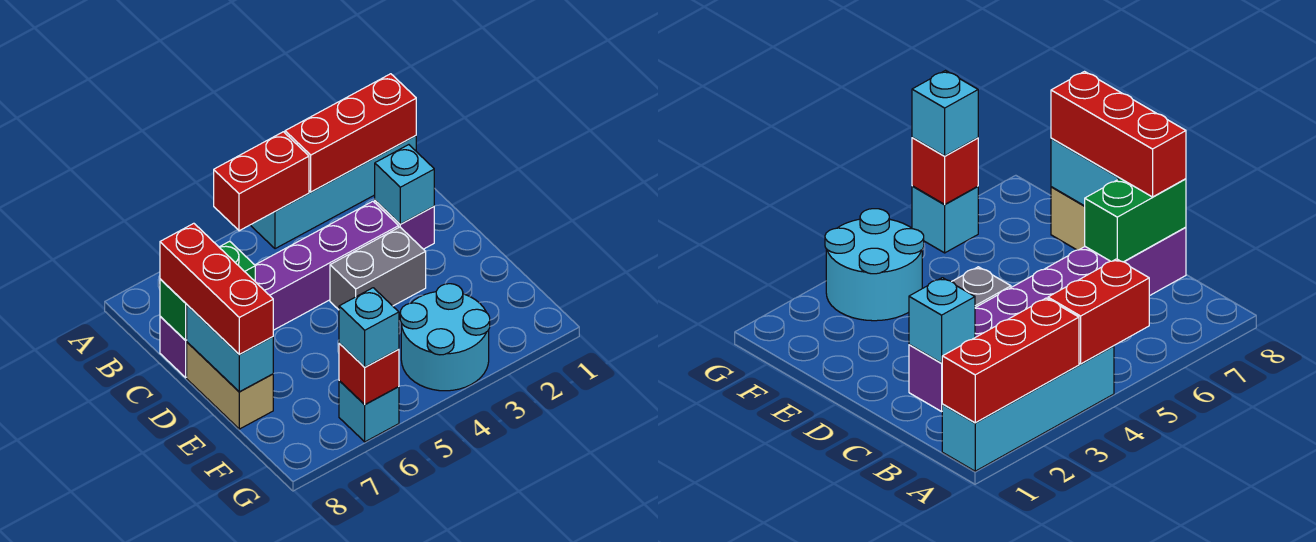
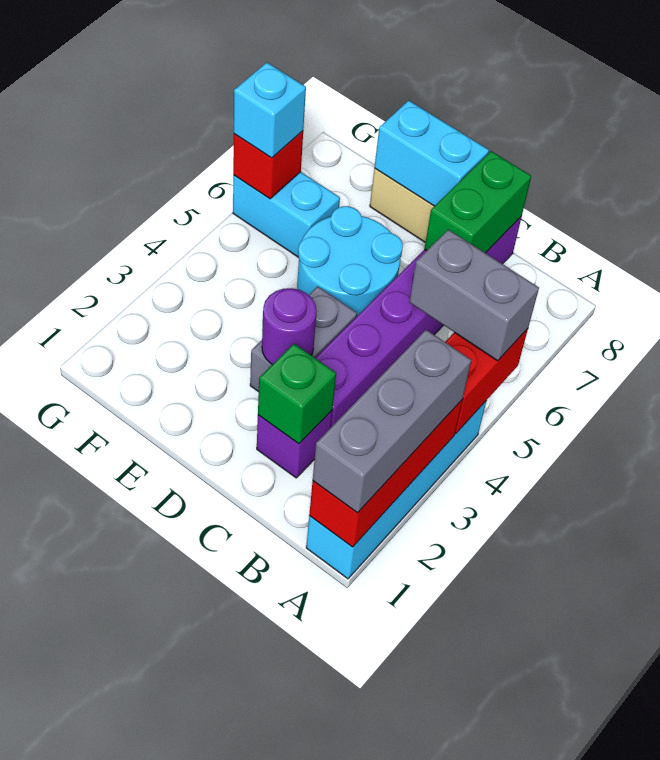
none -> grey brick A1:A3 level 3
none -> grey brick A5:B5 level 3
cyan brick C2 level 2 -> green brick C2 level 2
red brick C8:E8 level 3 -> none
none -> purple round brick D3 level 2
cyan round brick F3:G4 level 1 -> cyan round brick D5:E6 level 1
cyan brick G6 level 1 -> cyan brick F6:G6 level 1

